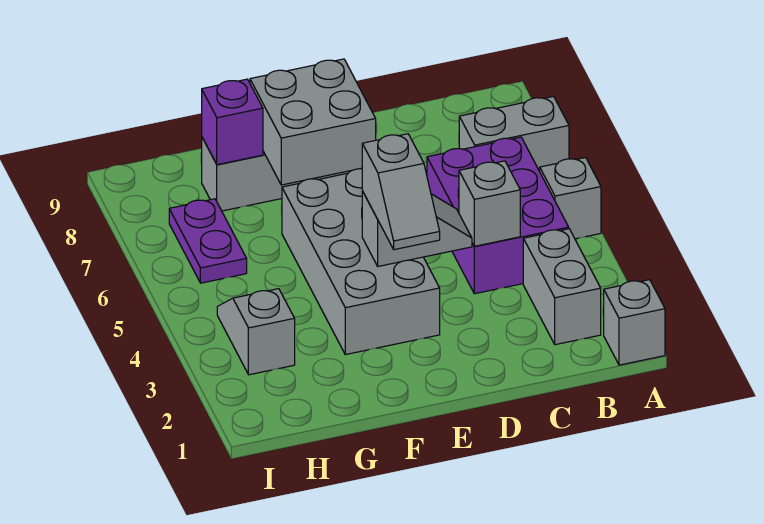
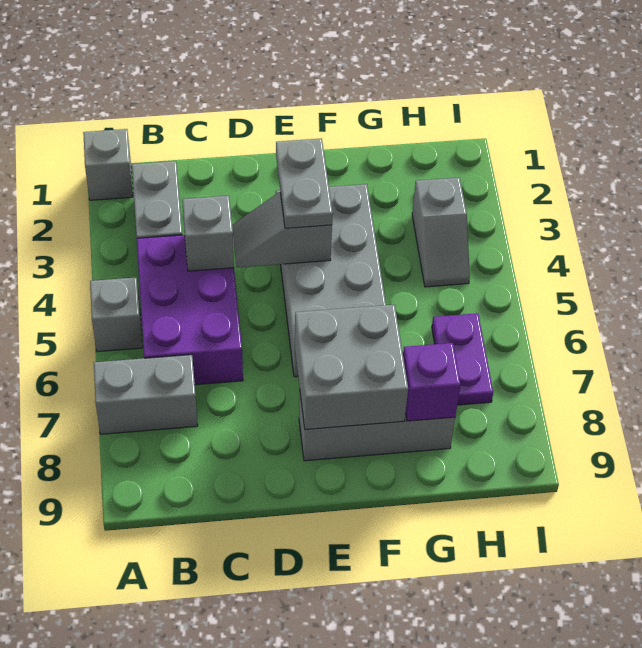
grey slope E3:E4 level 3 top 4 -> grey plate E3:E4 level 3

